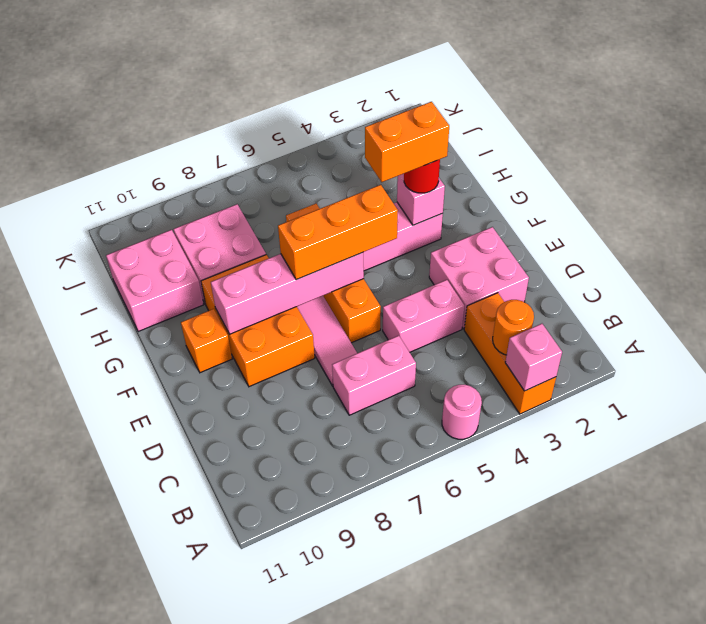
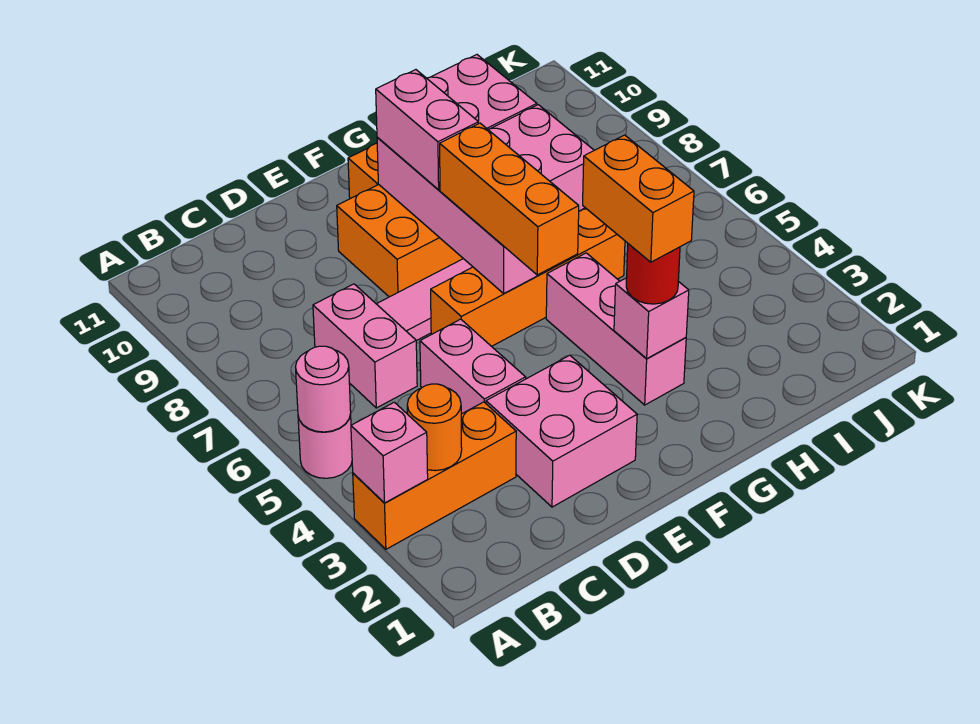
none -> pink round brick A5 level 2
none -> pink brick F8:F9 level 3

